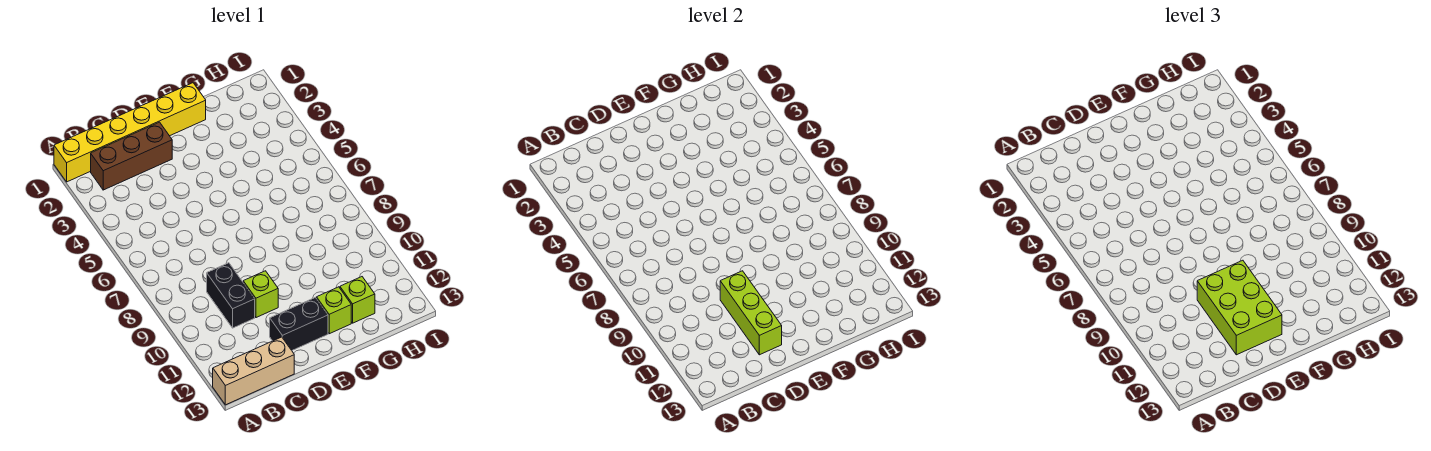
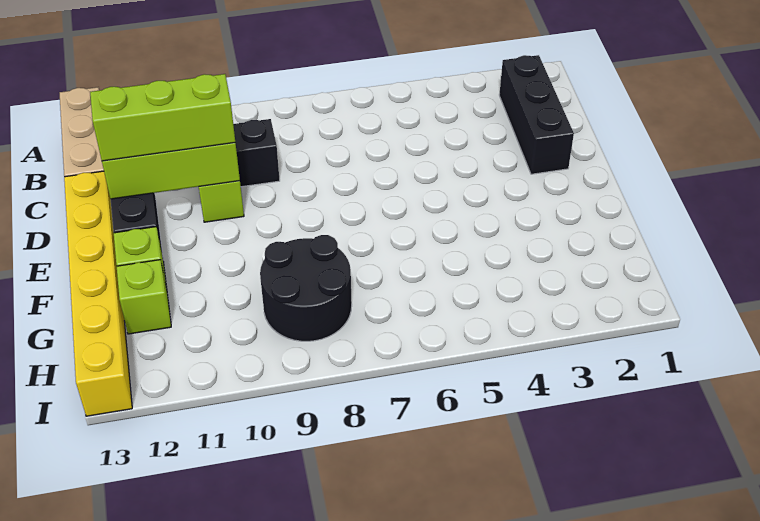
yellow brick A1:F1 level 1 -> yellow brick D13:I13 level 1
brown brick B2:D2 level 1 -> black brick B2:D2 level 1
lime brick D10:E12 level 3 -> lime brick D10:D12 level 3
none -> black round brick G8:H9 level 1

